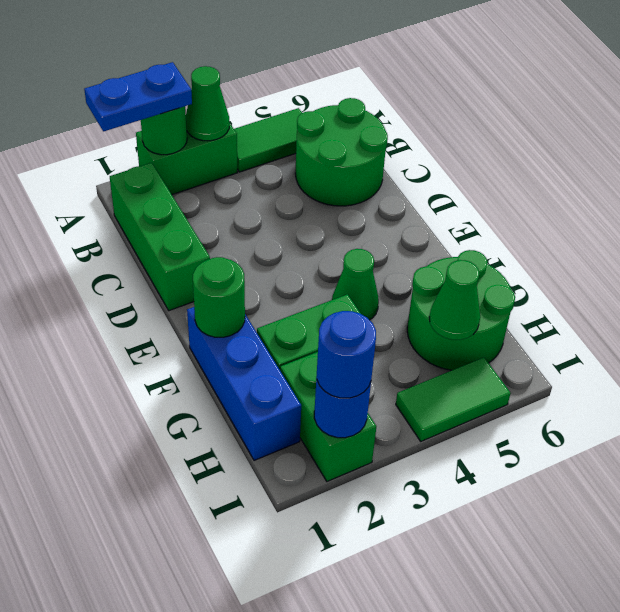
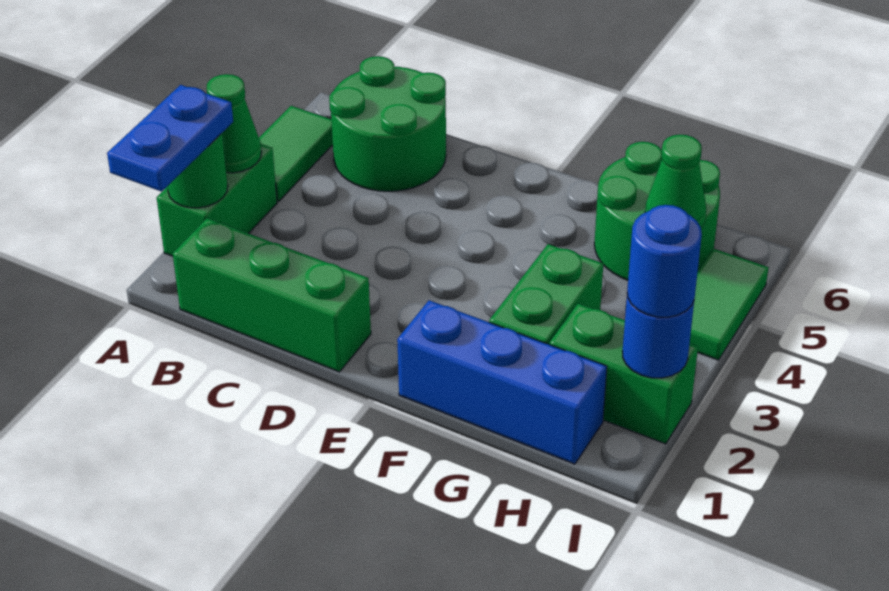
green round brick F1 level 2 -> none
green cone F4 level 1 -> none

